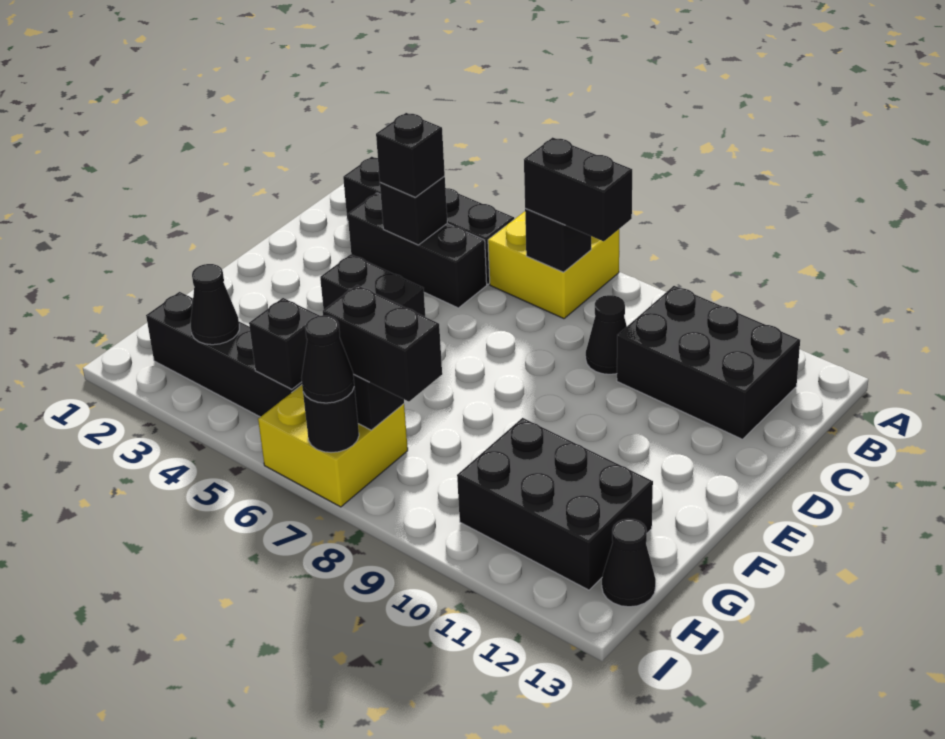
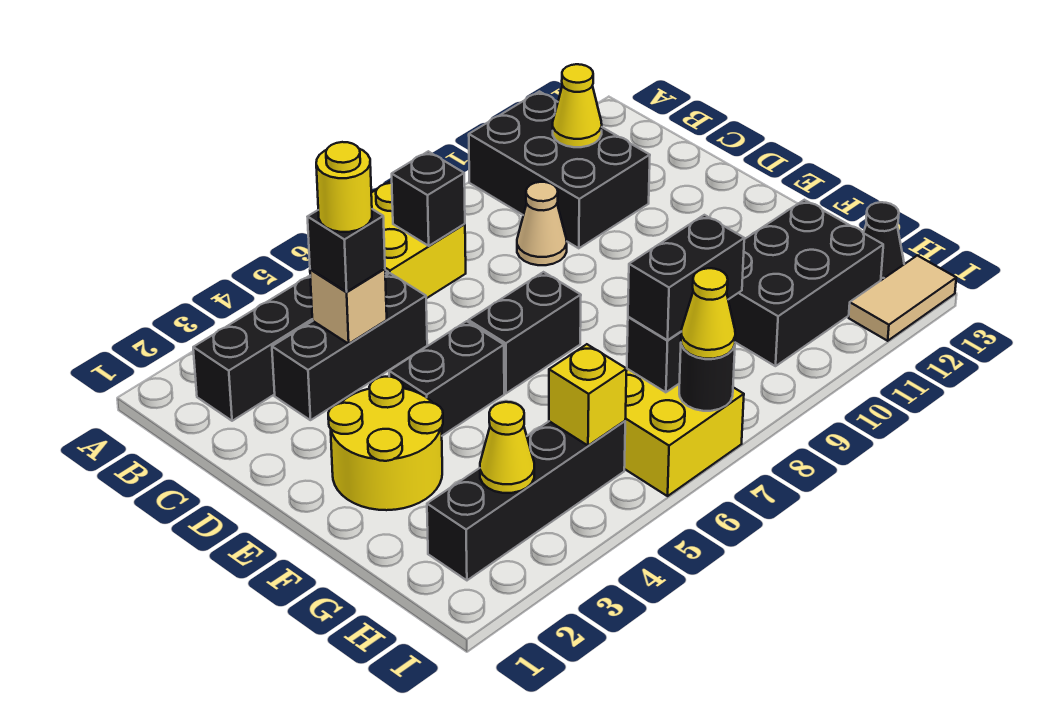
black brick B7:B8 level 3 -> black brick E6:E7 level 1
black brick B10:C12 level 1 -> black brick A10:C11 level 1
none -> yellow cone B11 level 2
black brick C4 level 2 -> tan brick C4 level 2
none -> yellow round brick C4 level 4
black cone C9 level 1 -> tan cone C9 level 1
none -> yellow round brick E2:F3 level 1
black cone H3 level 2 -> yellow cone H3 level 2
black brick H5 level 2 -> yellow brick H5 level 2
black cone I7 level 3 -> yellow cone I7 level 3
none -> tan tile I12:I13 level 1

